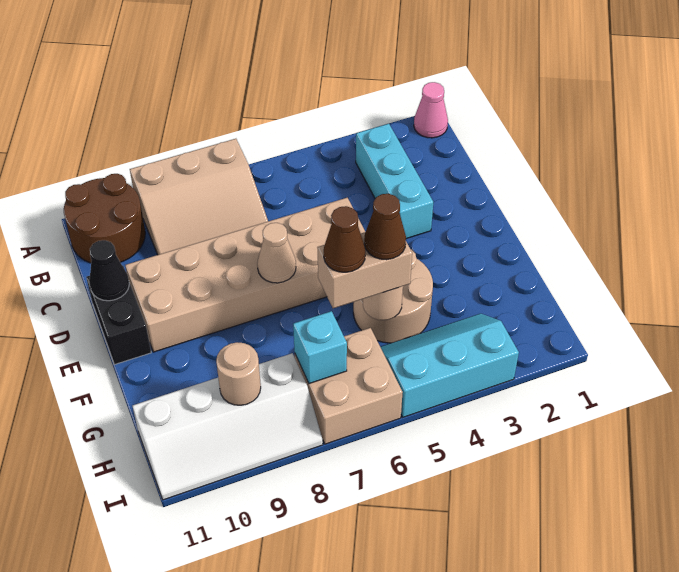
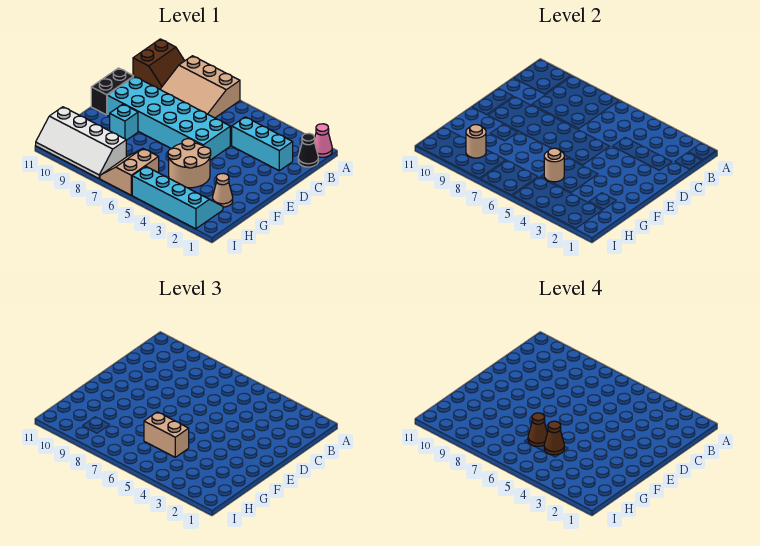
brown round brick A10:B11 level 1 -> brown slope A10:B11 level 1 top 11
cyan brick B3:D3 level 1 -> cyan brick C2:C4 level 1
tan brick D5:E10 level 1 -> cyan brick D5:E10 level 1
black cone D11 level 2 -> black cone B1 level 1
tan cone E7 level 2 -> tan cone G2 level 1
cyan slope H3:I5 level 1 top I -> cyan slope H2:I5 level 1 top I
tan brick H6:I7 level 1 -> tan slope H6:I7 level 1 top 6
cyan brick H7 level 2 -> cyan brick F9 level 1

